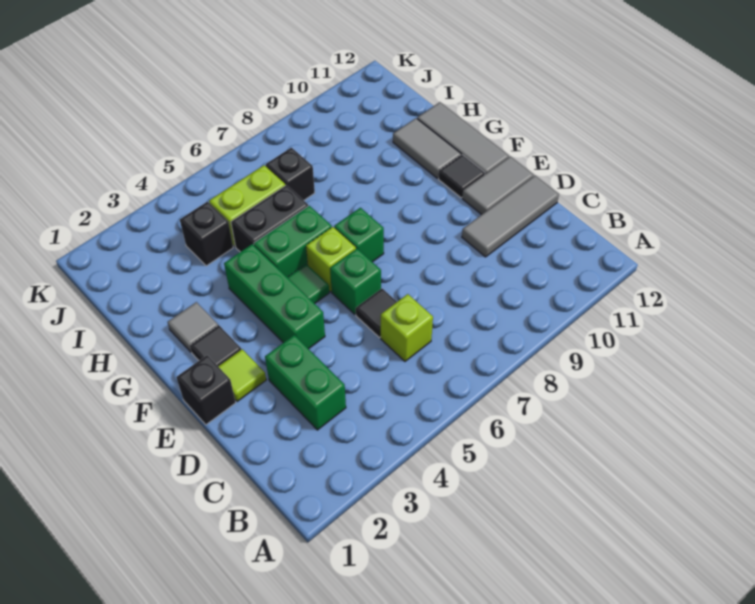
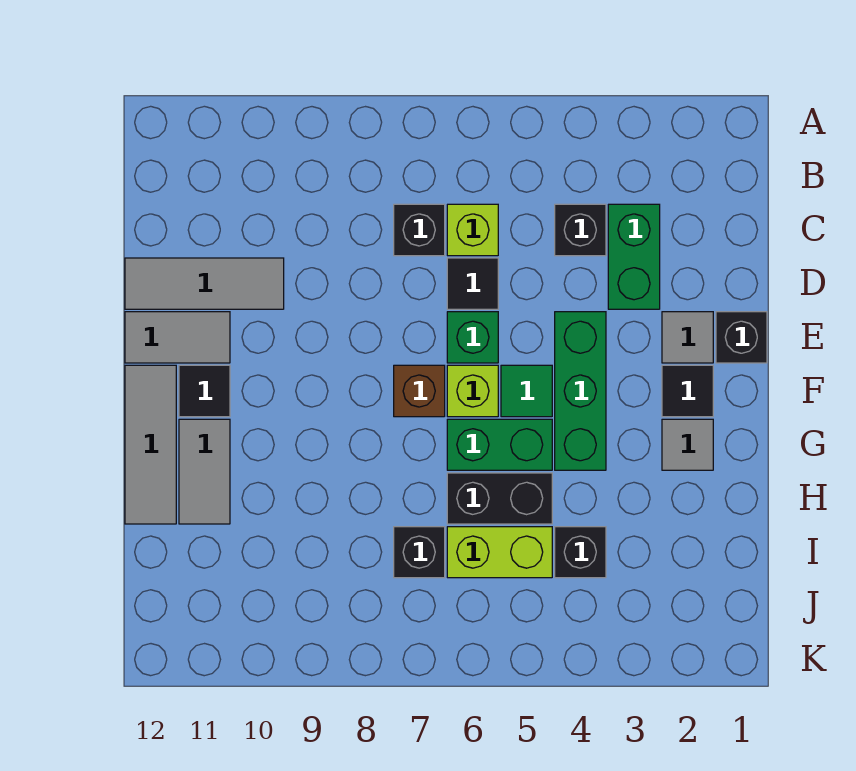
none -> black brick C4 level 1
none -> black brick C7 level 1
lime tile E2 level 1 -> grey tile E2 level 1
green brick F7 level 1 -> brown brick F7 level 1

